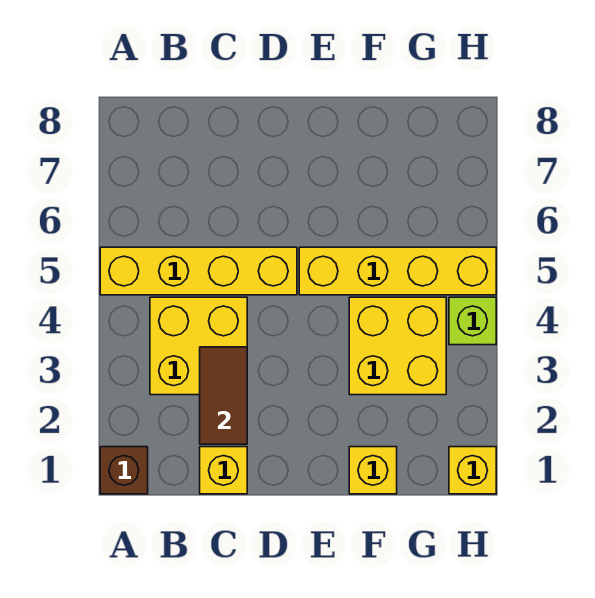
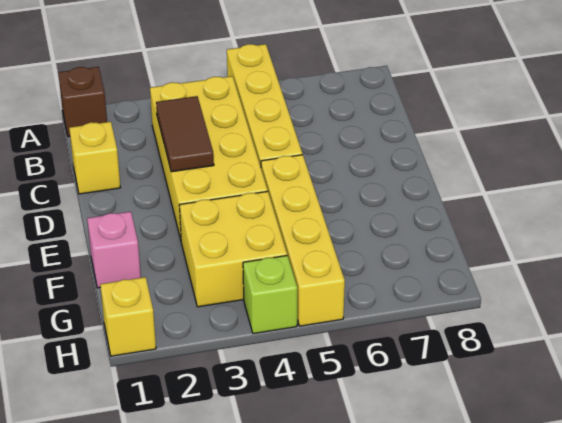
yellow brick B3:C4 level 1 -> yellow brick B3:E4 level 1
brown tile C2:C3 level 2 -> brown tile C3:D3 level 2
yellow brick F1 level 1 -> pink brick F1 level 1

